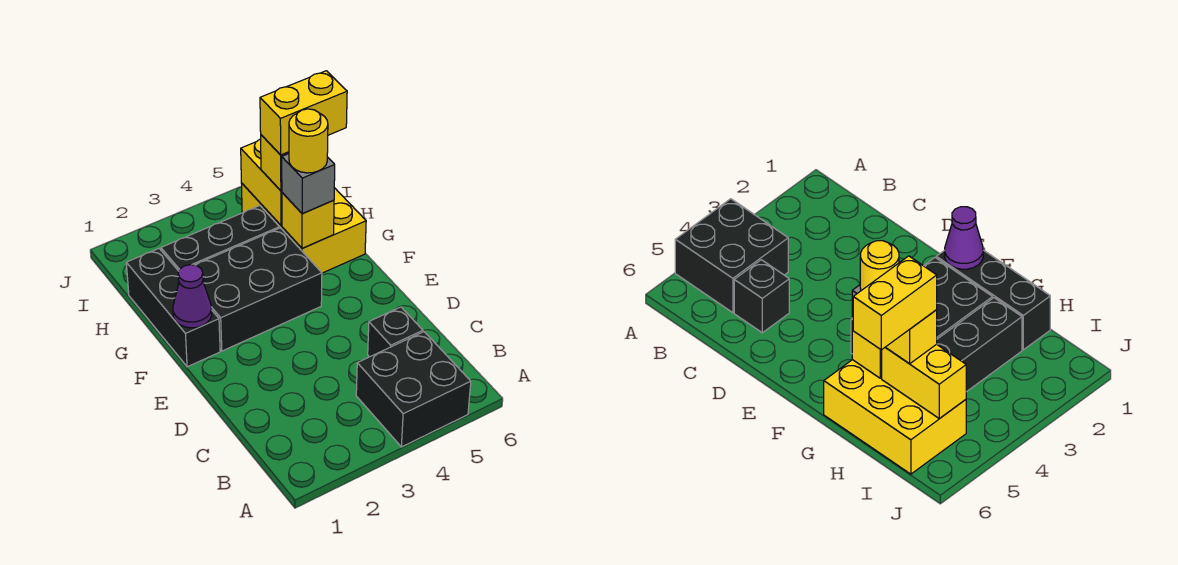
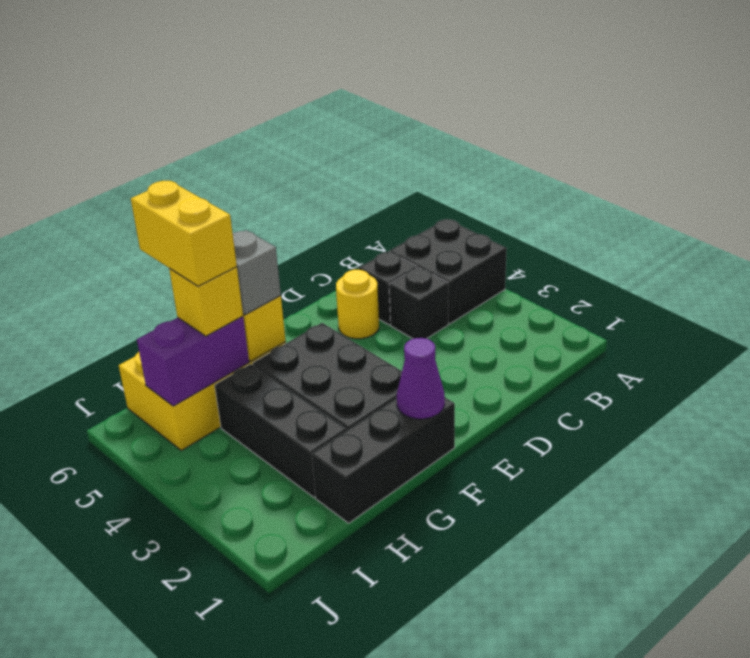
none -> black brick C4 level 1
yellow round brick G5 level 4 -> yellow round brick D5 level 1
yellow brick H5:I5 level 2 -> purple brick H5:I5 level 2

